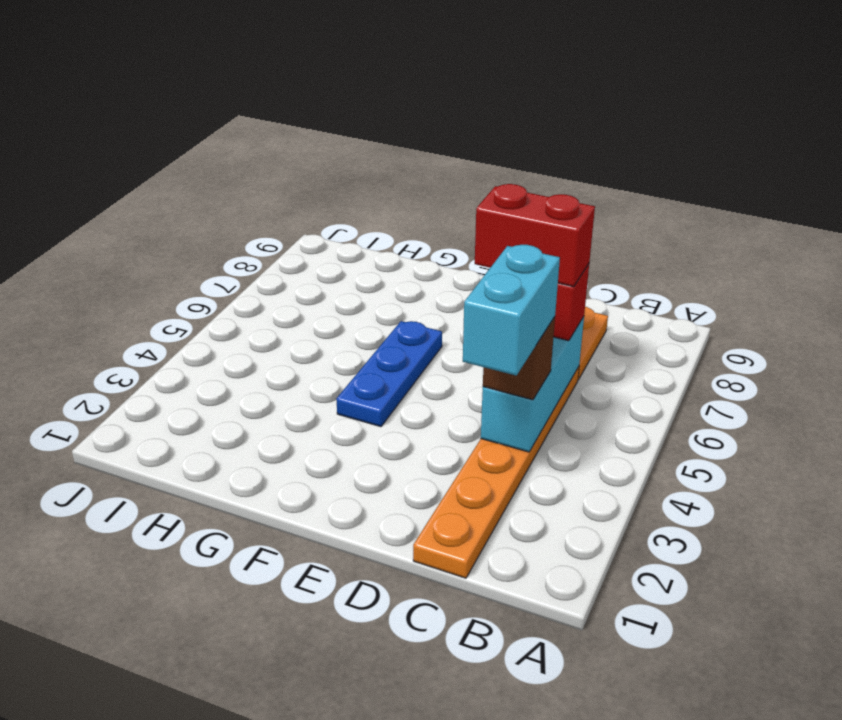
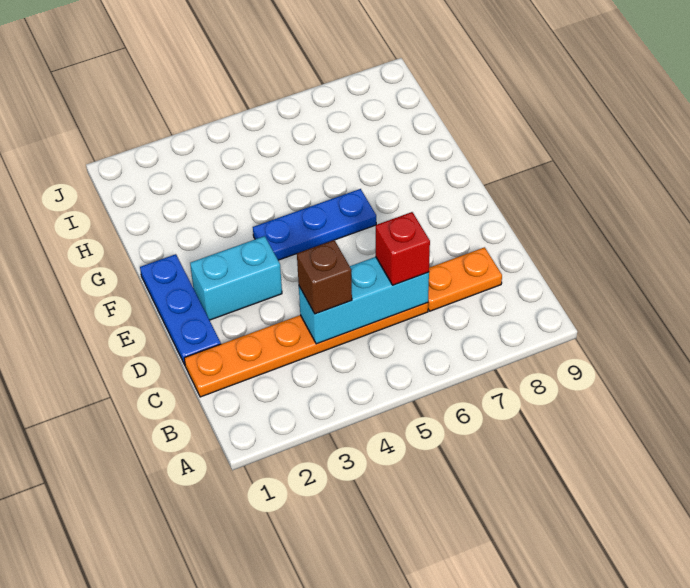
cyan brick C3:C4 level 4 -> cyan brick E2:E3 level 1
red brick C6:D6 level 4 -> none
none -> blue plate D1:F1 level 1

